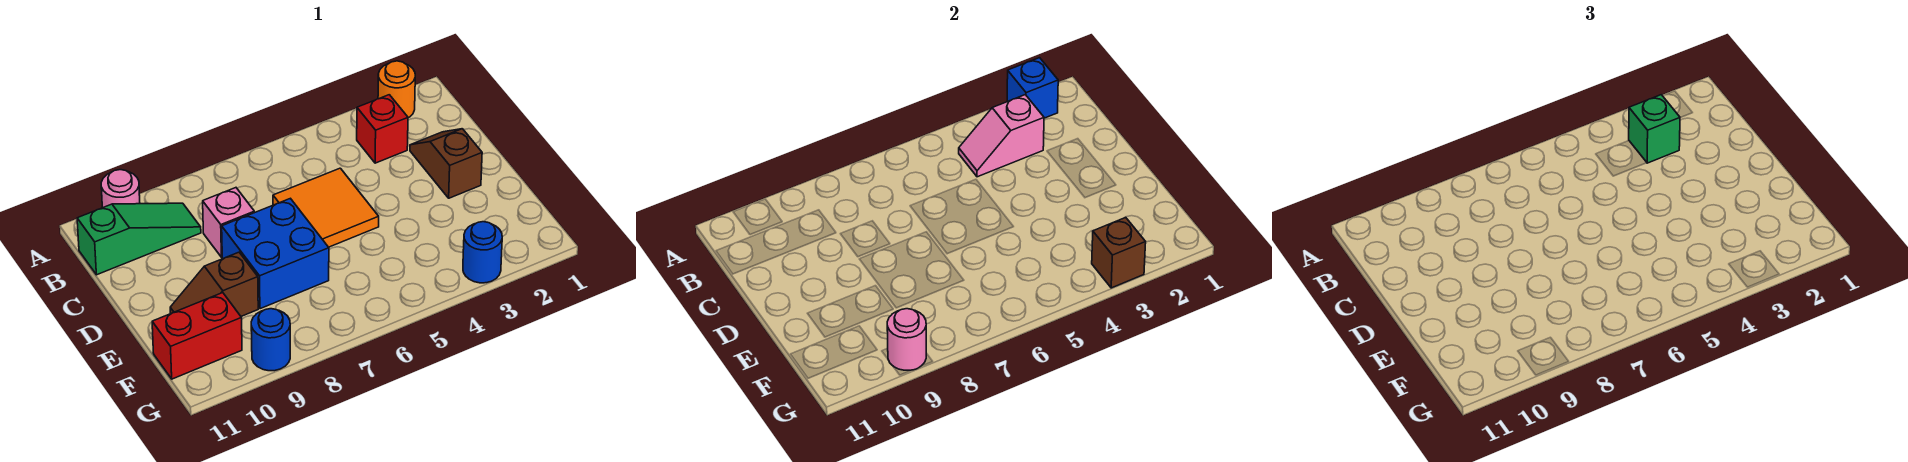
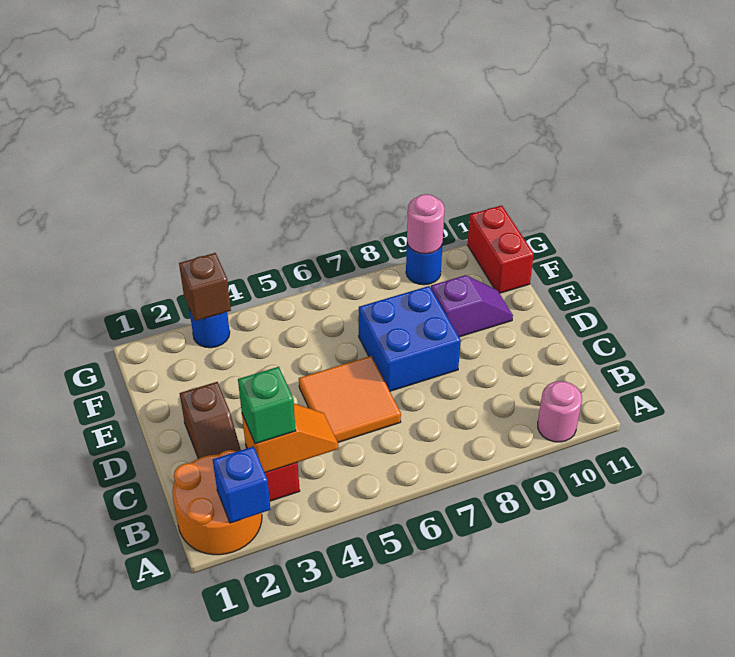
orange round brick A2 level 1 -> orange round brick A1:B2 level 1
pink slope B3:B4 level 2 top 3 -> orange slope B3:B4 level 2 top 3
green slope B9:B11 level 1 top 11 -> none
pink brick C8 level 1 -> none
brown slope E9:E10 level 1 top 9 -> purple slope E9:E10 level 1 top 9
red brick F10:F11 level 1 -> red brick F11:G11 level 1

